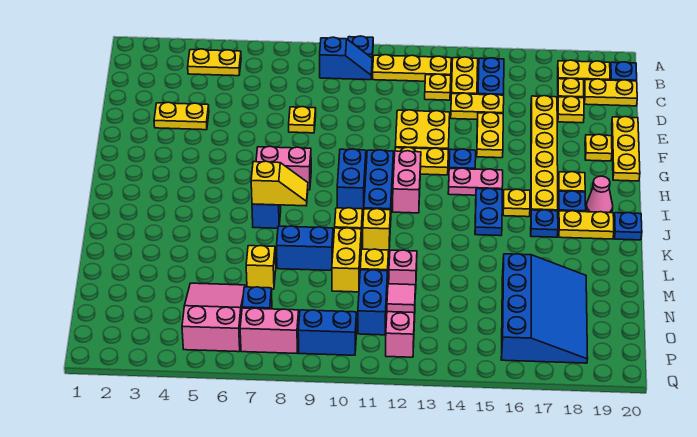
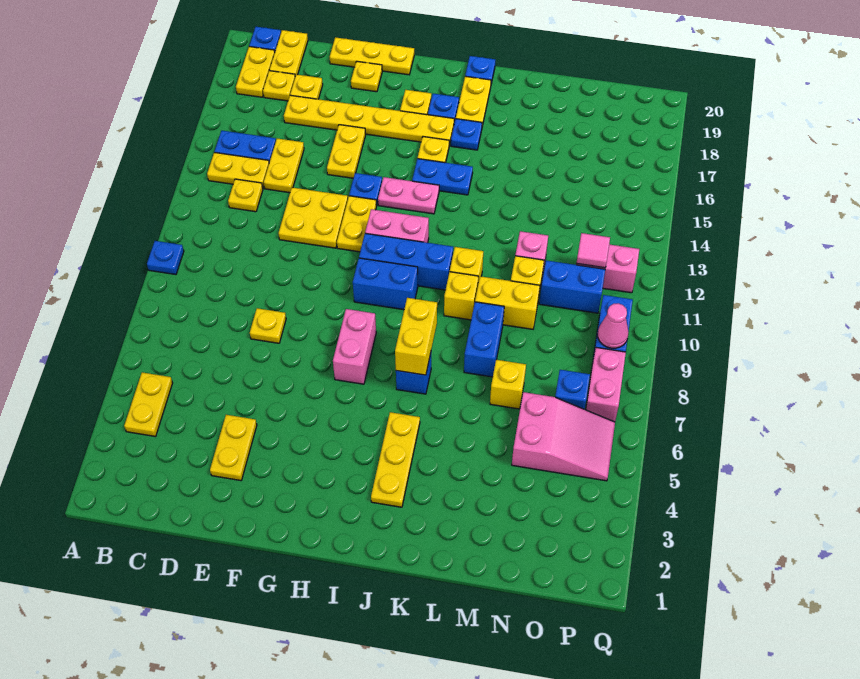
blue slope B9:B10 level 1 top 9 -> none
yellow plate B11:B13 level 1 -> yellow plate J3:J5 level 1
yellow plate E15:F15 level 1 -> yellow plate F15:F16 level 1
pink plate H14:H15 level 1 -> pink plate H14:I14 level 1
pink cone I19 level 1 -> pink cone P9 level 2
yellow slope J7:J8 level 2 top 7 -> yellow brick J7:J8 level 2
blue slope M16:P18 level 1 top 16 -> none
pink slope N5:P6 level 1 top P -> pink slope N5:P6 level 1 top N

